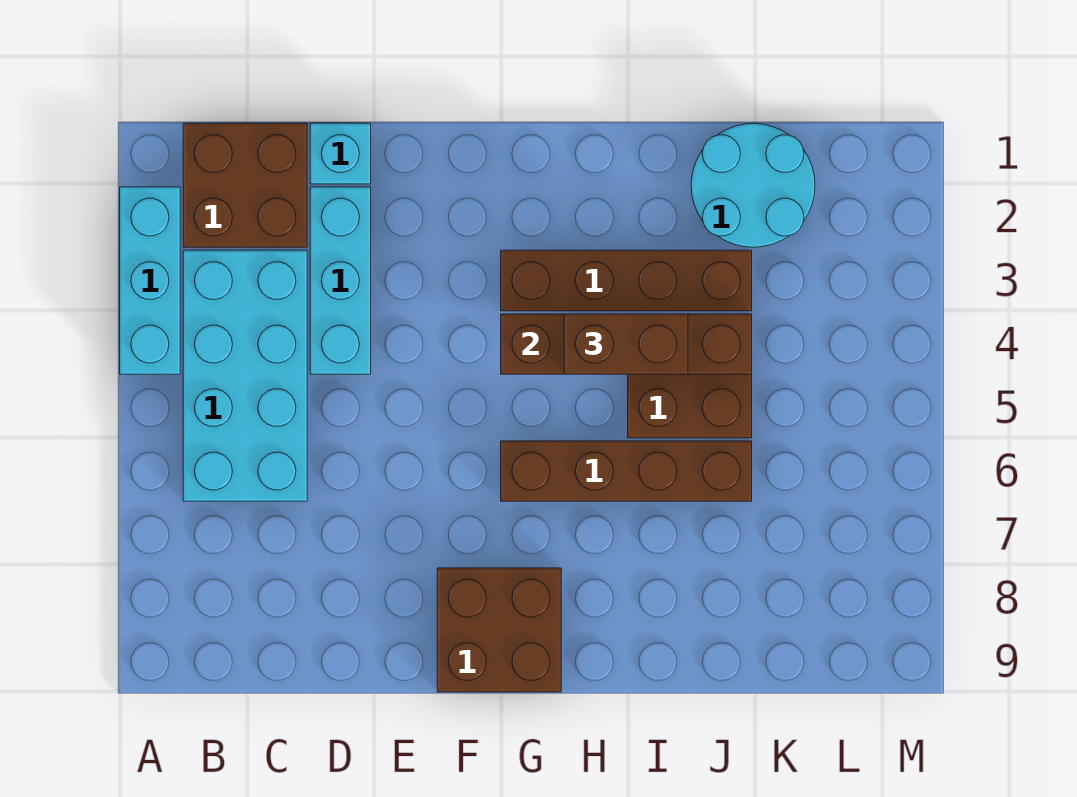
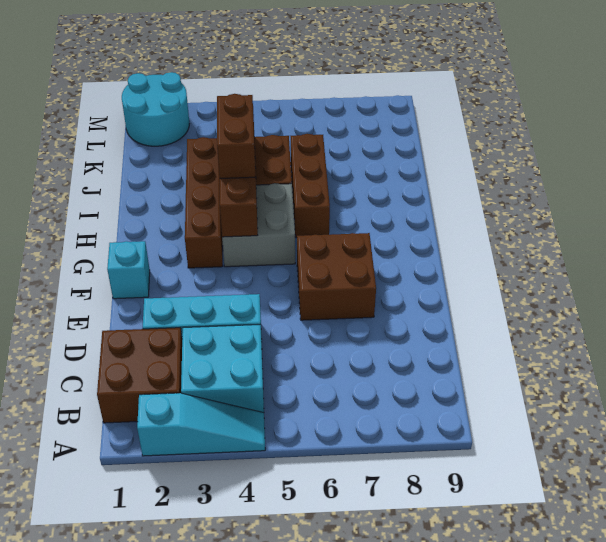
cyan brick A2:A4 level 1 -> cyan slope A2:A4 level 1 top 2
cyan brick B3:C6 level 1 -> cyan brick B3:C4 level 1
cyan brick D1 level 1 -> cyan brick F1 level 1
brown brick F8:G9 level 1 -> brown brick E6:F7 level 1
none -> grey brick G4:H5 level 1
brown brick G6:J6 level 1 -> brown brick H6:J6 level 1
cyan round brick J1:K2 level 1 -> cyan round brick L1:M2 level 1

